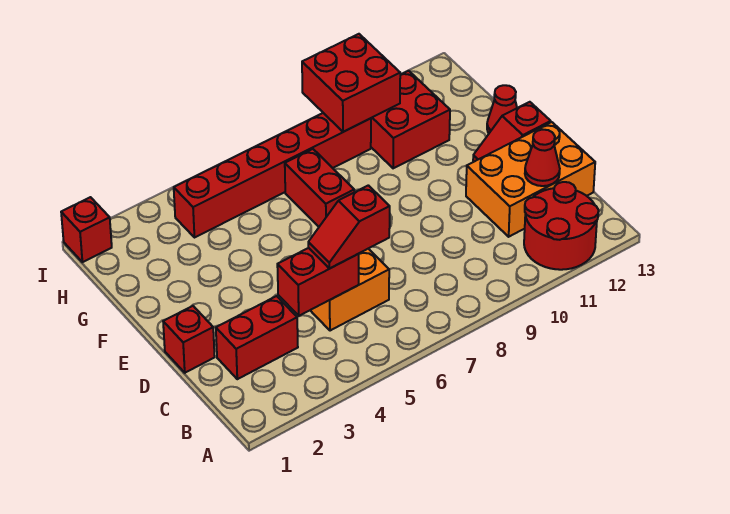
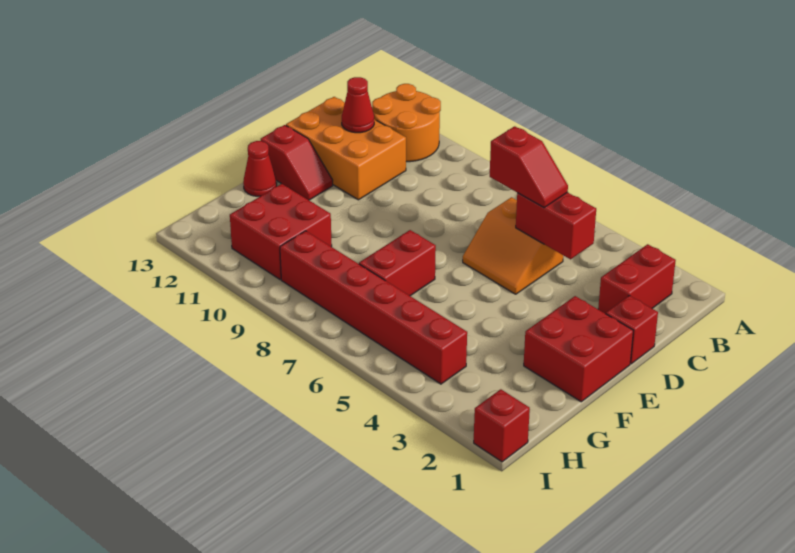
red round brick A11:B12 level 1 -> orange round brick A11:B12 level 1
red brick C2:C3 level 1 -> red brick B2:C2 level 1
red brick H9:I10 level 2 -> red brick E1:F2 level 1

